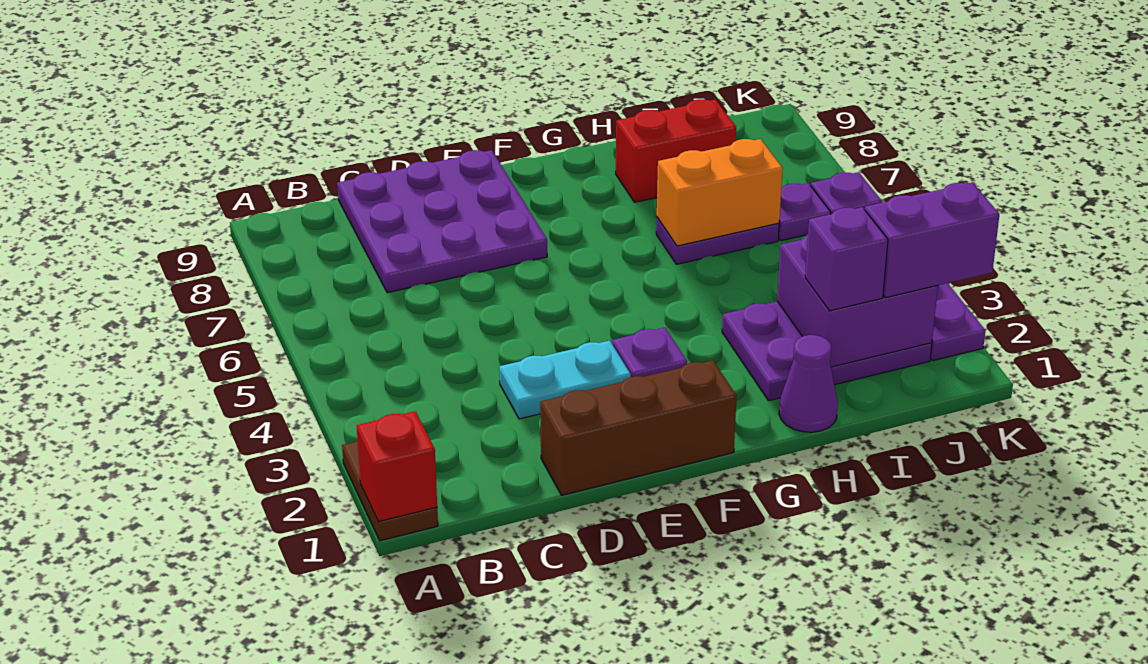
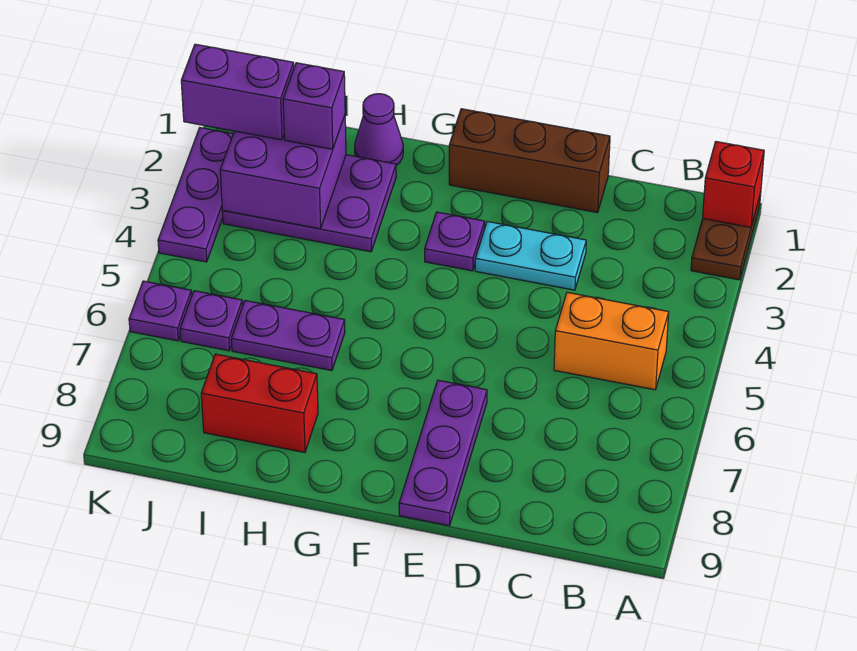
purple plate C7:E9 level 1 -> purple plate E7:E9 level 1
orange brick H6:I6 level 2 -> orange brick B5:C5 level 1

